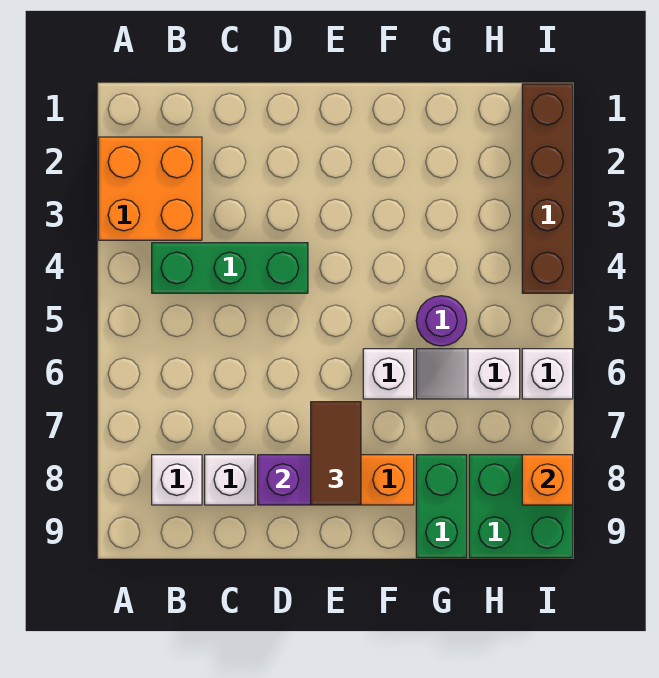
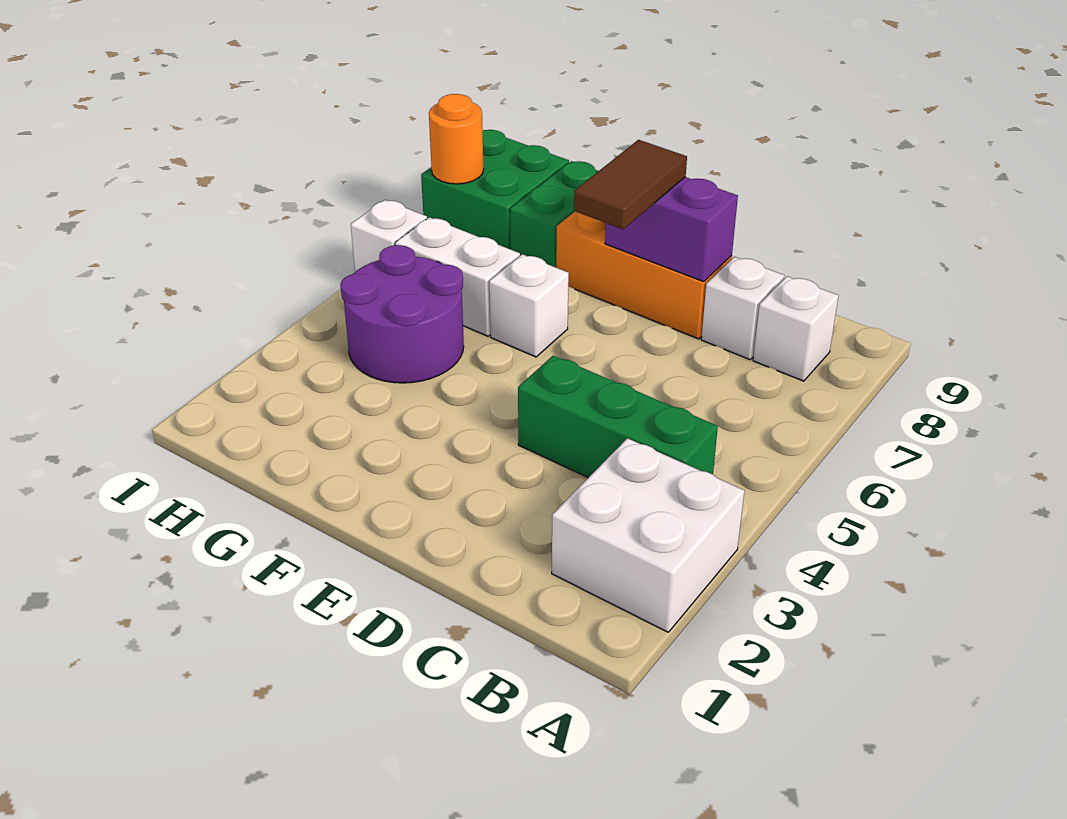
orange brick A2:B3 level 1 -> white brick A2:B3 level 1
purple round brick G5 level 1 -> purple round brick G4:H5 level 1
white slope G6:H6 level 1 top H -> white brick G6:H6 level 1
brown brick I1:I4 level 1 -> none
orange brick I8 level 2 -> orange round brick I8 level 2

